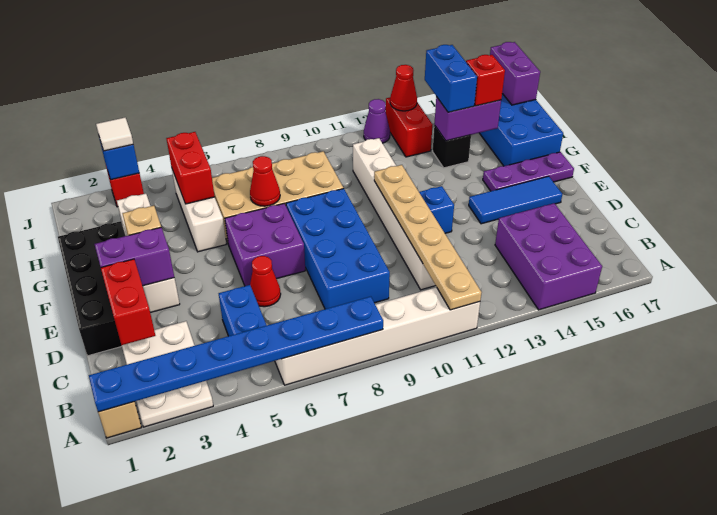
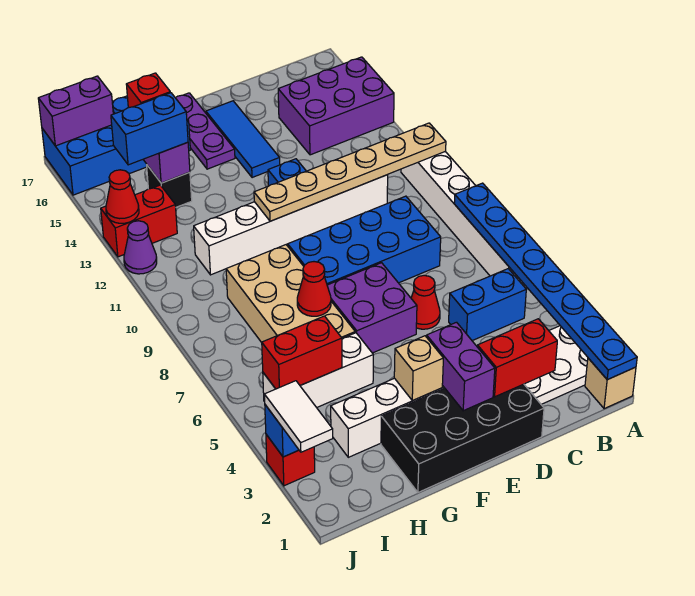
white tile J3 level 3 -> white tile J2:J3 level 3

